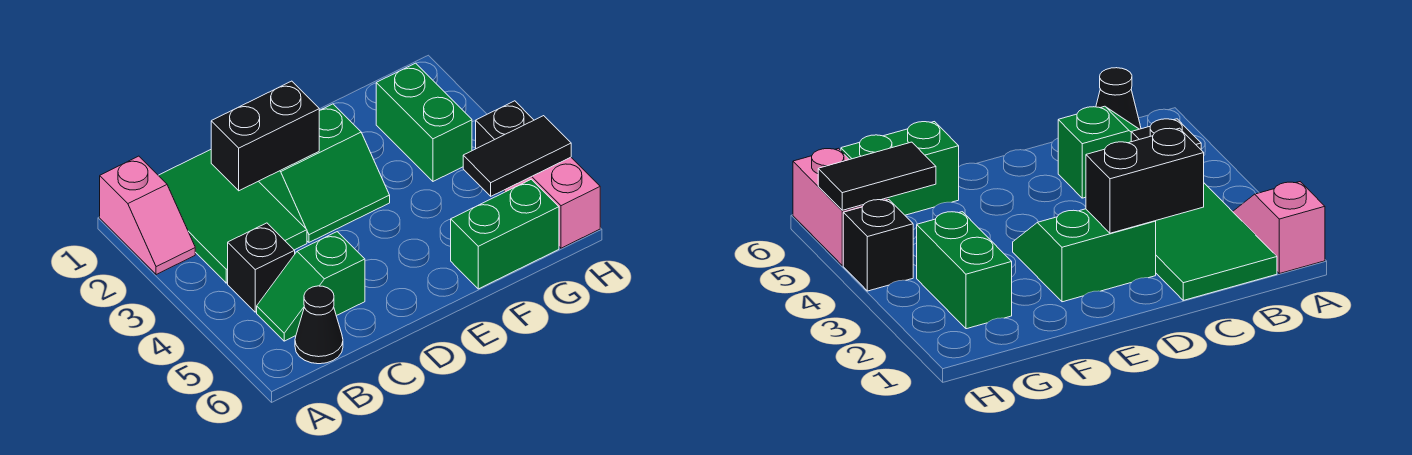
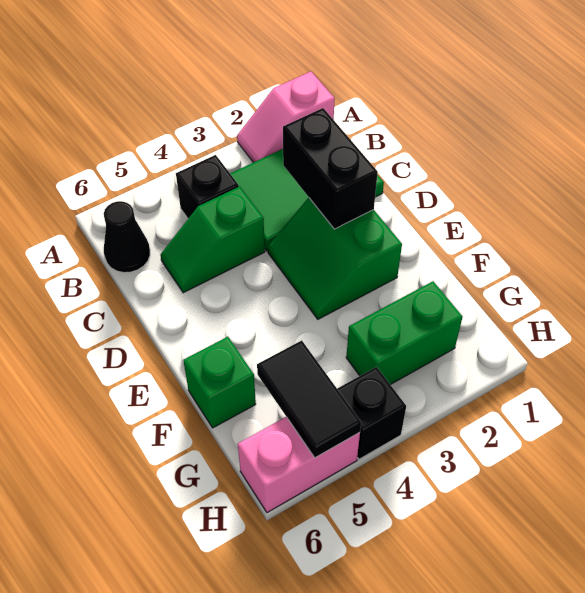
green slope B5:C5 level 1 top C -> green slope C4:C5 level 1 top 4
green brick F6:G6 level 1 -> green brick F6 level 1

